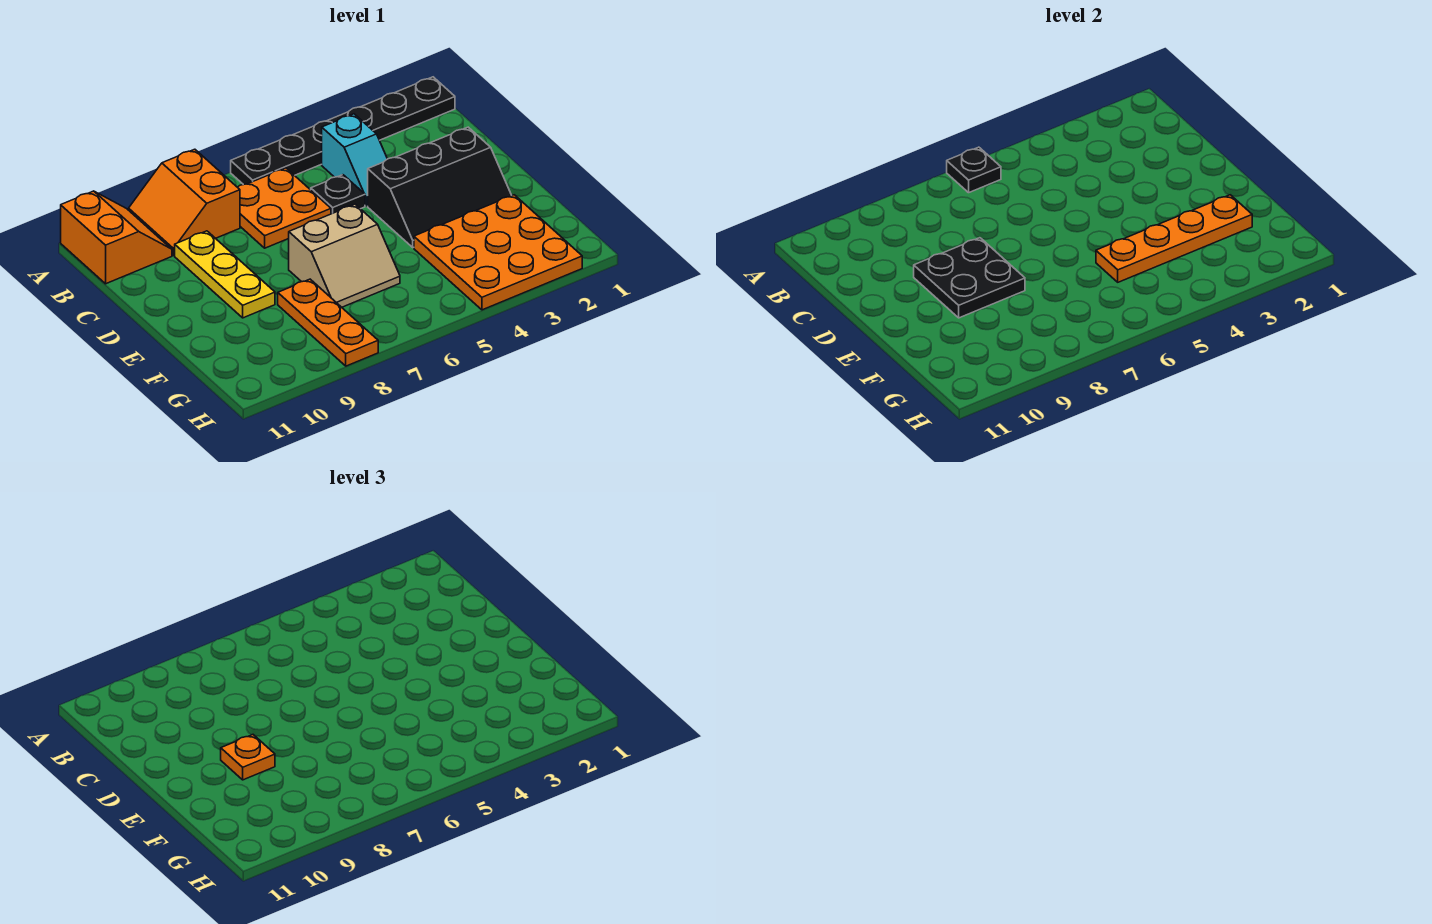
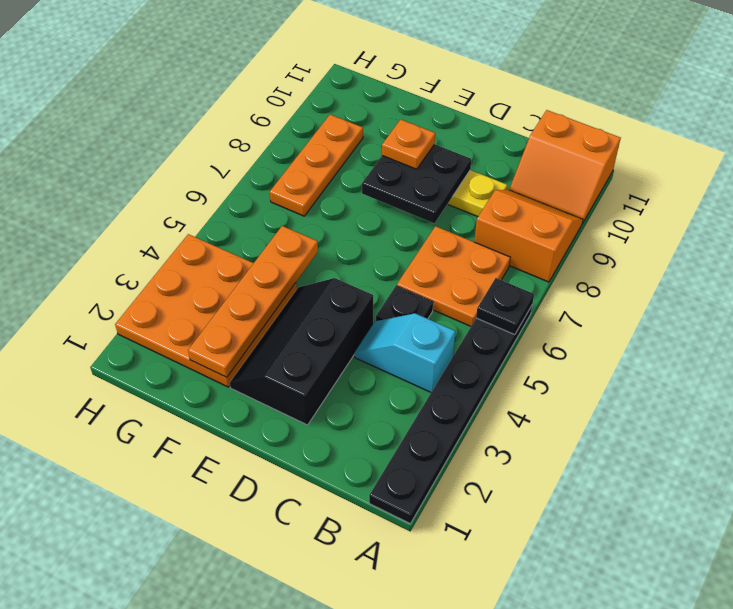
tan slope E6:F7 level 1 top E -> none
orange plate F8:H8 level 1 -> orange plate G7:G9 level 1

